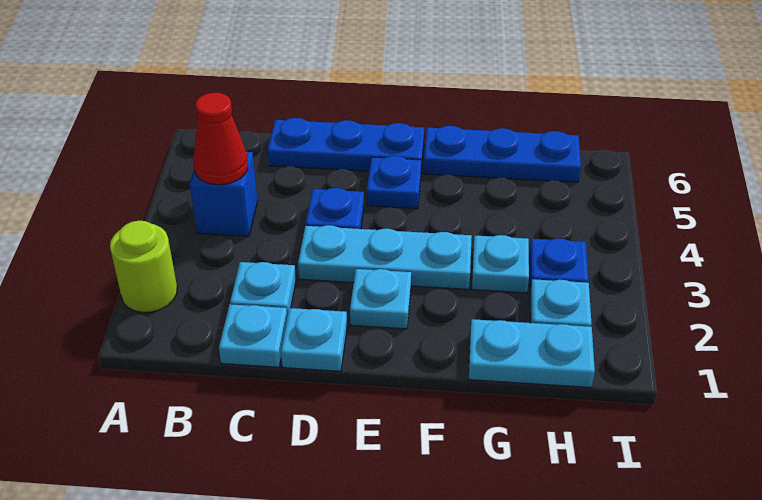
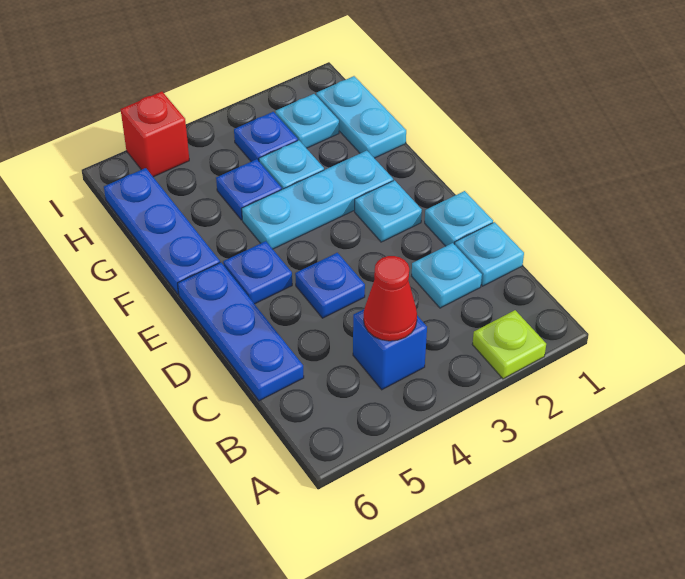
lime round brick A2 level 1 -> lime plate A2 level 1
cyan plate D3:F3 level 1 -> cyan plate F2:F4 level 1
none -> blue plate G4 level 1
none -> red brick I5 level 1

